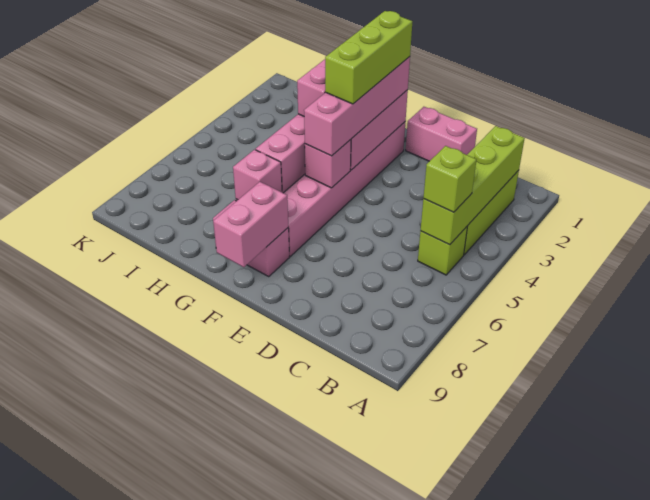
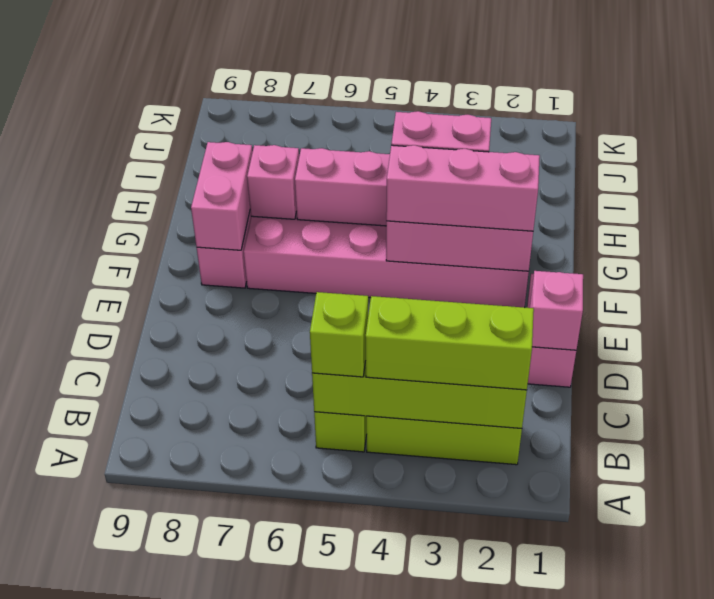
pink brick F2:F5 level 3 -> pink brick F2:F4 level 3
lime brick F2:F4 level 4 -> lime brick B2:B4 level 3
pink brick F5 level 2 -> pink brick D1 level 2
pink brick F8:F9 level 2 -> pink brick F8:G8 level 2

